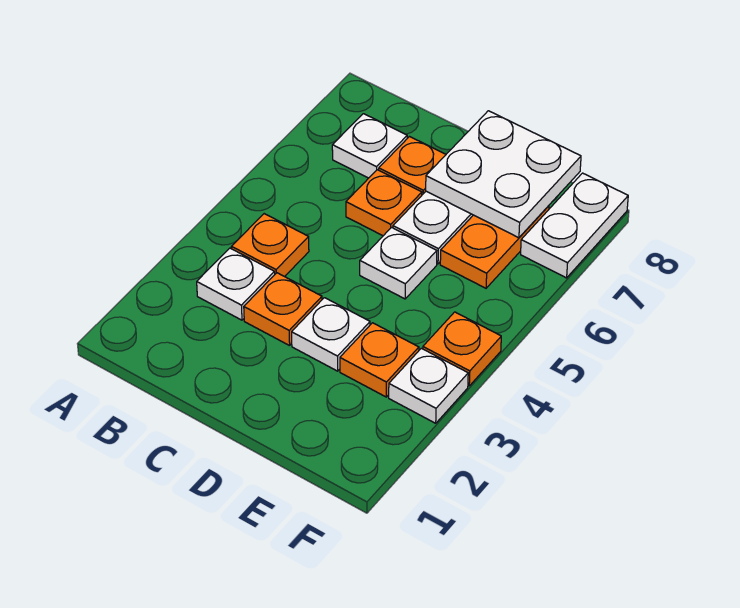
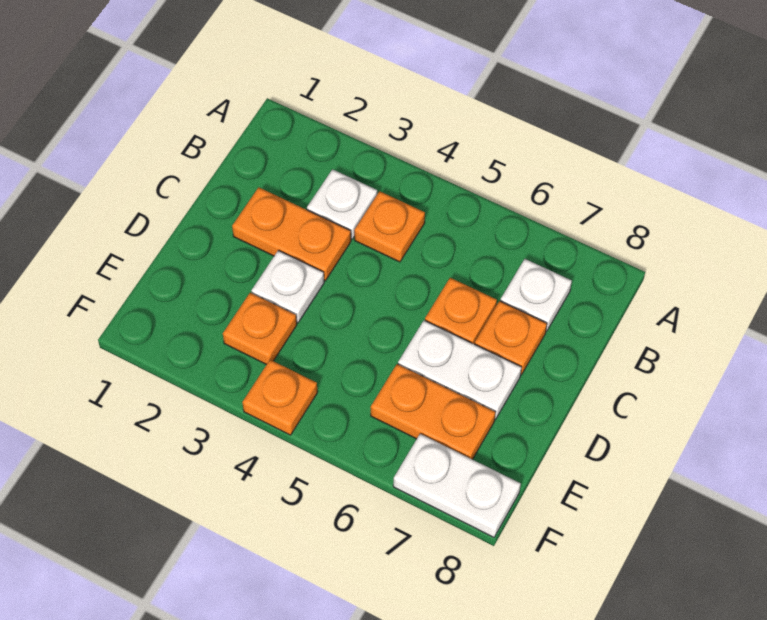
orange plate C3 level 1 -> orange plate C2:C3 level 1
white plate D5 level 1 -> none
white plate D7:E8 level 2 -> none
white plate F3 level 1 -> none

